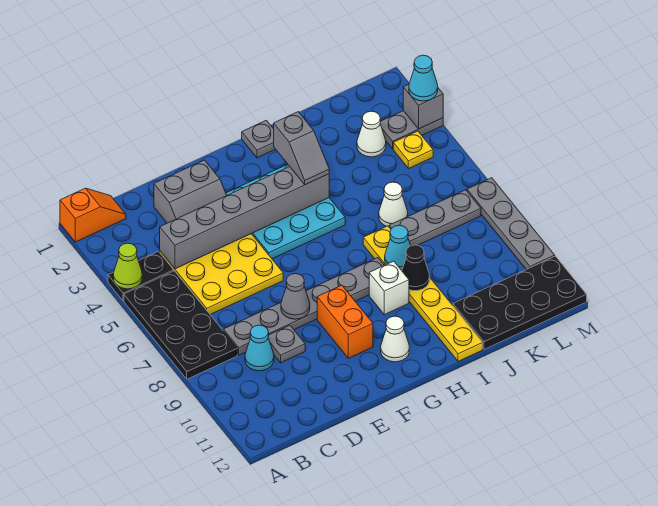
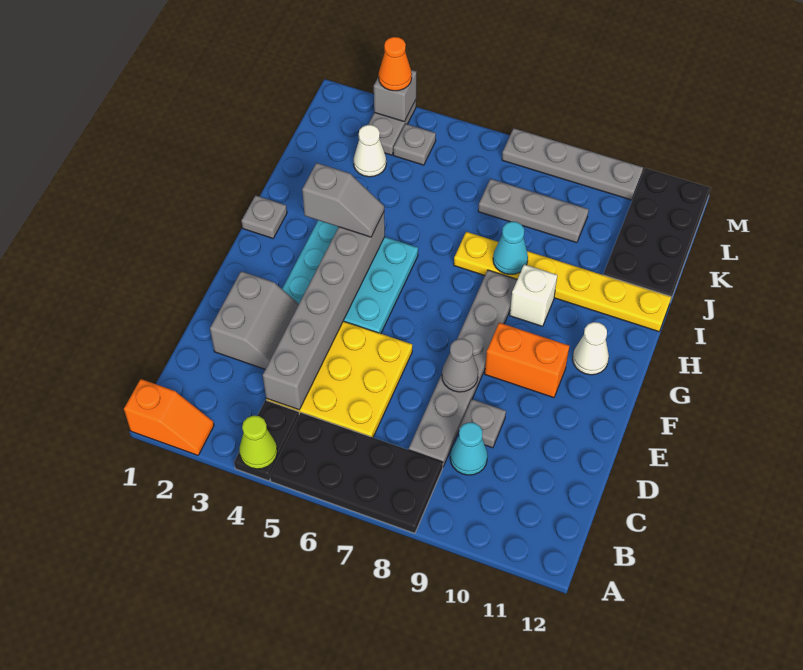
orange slope A1:B1 level 1 top A -> orange slope A1:A2 level 1 top 1
black cone I9 level 2 -> none
white cone J6 level 1 -> none
grey plate J7:L7 level 1 -> grey plate K7:K9 level 1
yellow plate L4 level 1 -> grey plate L4 level 1
cyan cone M3 level 3 -> orange cone M3 level 3

